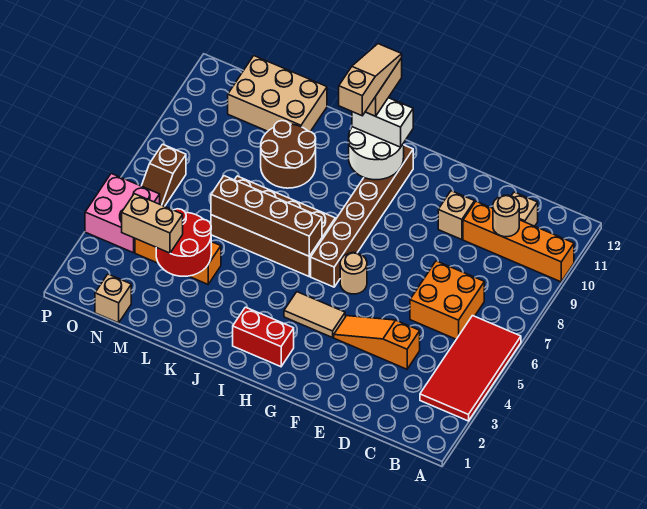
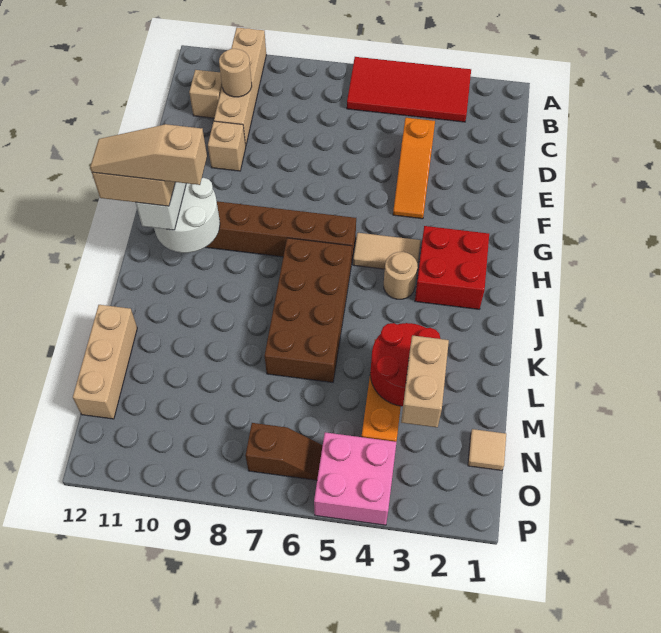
orange brick A10:D10 level 1 -> tan brick A10:D10 level 1
orange brick C6:D7 level 1 -> none
tan tile G4:H4 level 1 -> tan tile H4:H5 level 1
tan round brick G6 level 1 -> tan round brick I4 level 1
red brick H2:I2 level 1 -> red brick H2:I3 level 1
brown brick I6:L6 level 2 -> none
brown round brick K9:L10 level 1 -> none
tan brick L11:N12 level 1 -> tan brick L12:N12 level 1
tan brick N1 level 1 -> tan tile N1 level 1

